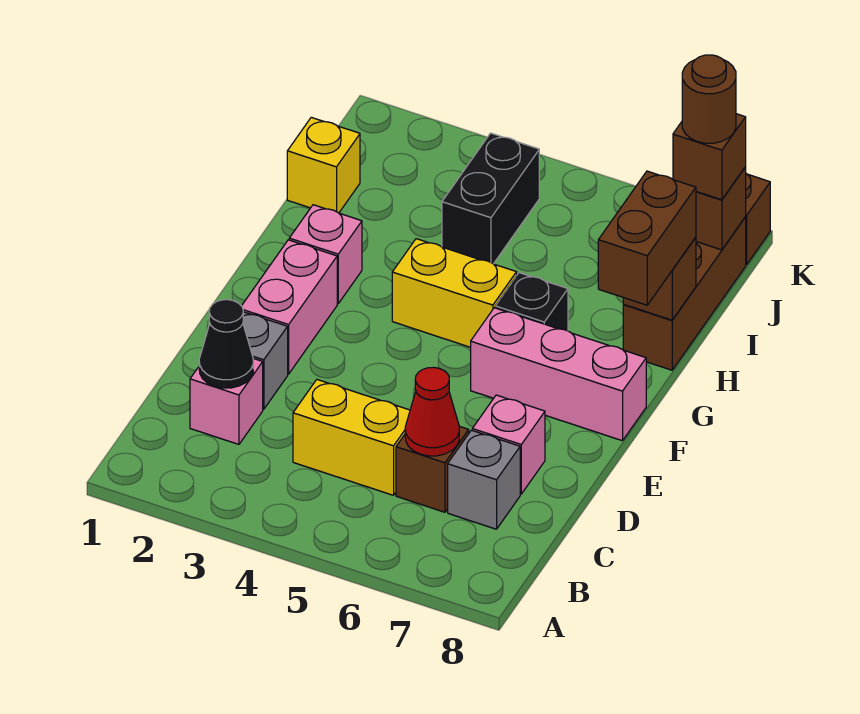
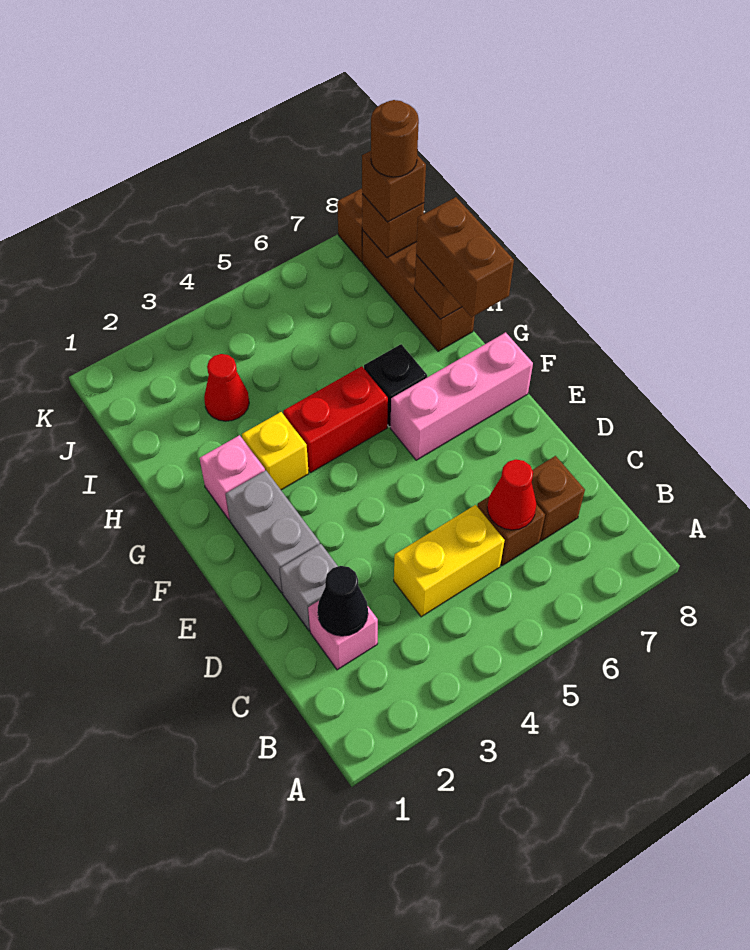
grey brick C7 level 1 -> brown brick C7 level 1
pink brick D7 level 1 -> none
pink brick E2:F2 level 1 -> grey brick E2:F2 level 1
yellow brick G4:G5 level 1 -> red brick G4:G5 level 1
yellow brick I1 level 1 -> yellow brick G3 level 1
none -> red cone I3 level 1
black brick I4:J4 level 1 -> none

